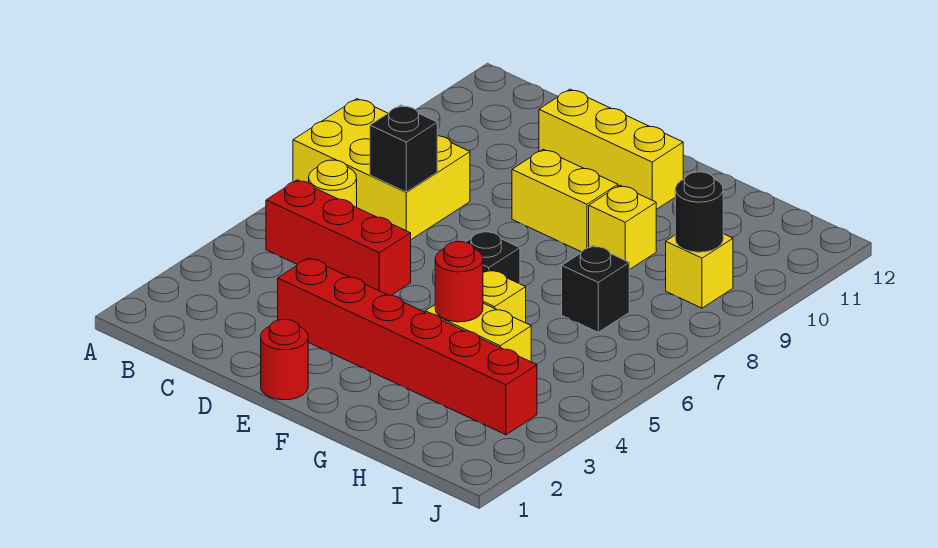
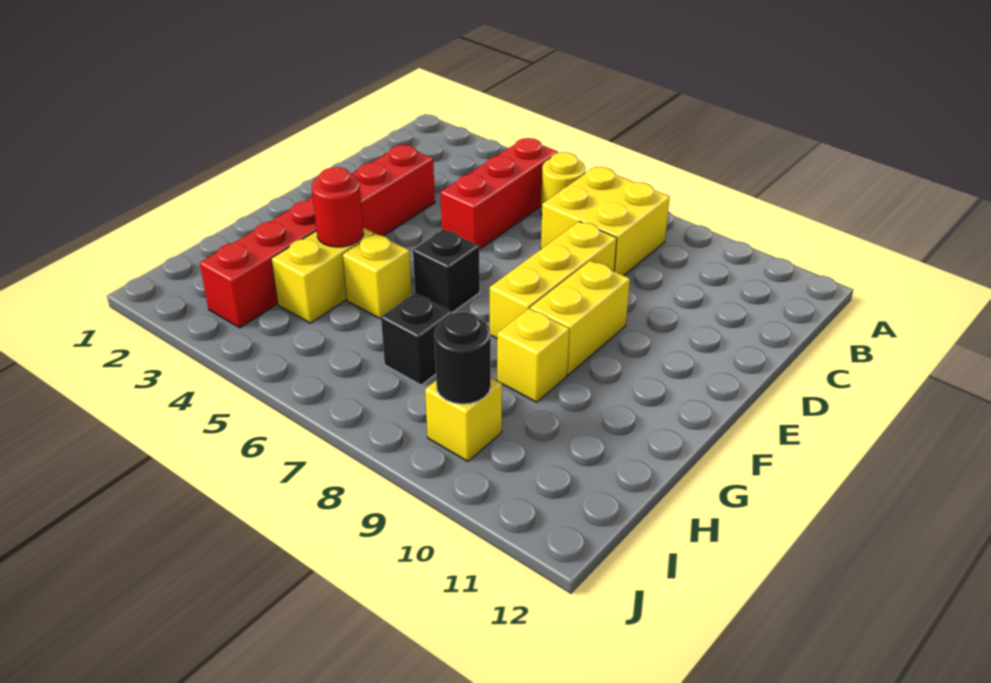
yellow brick A7:C8 level 1 -> yellow brick B7:C8 level 1
black brick C7 level 2 -> none
yellow brick D11:F11 level 1 -> yellow brick D8:F8 level 1
red round brick E1 level 1 -> none

